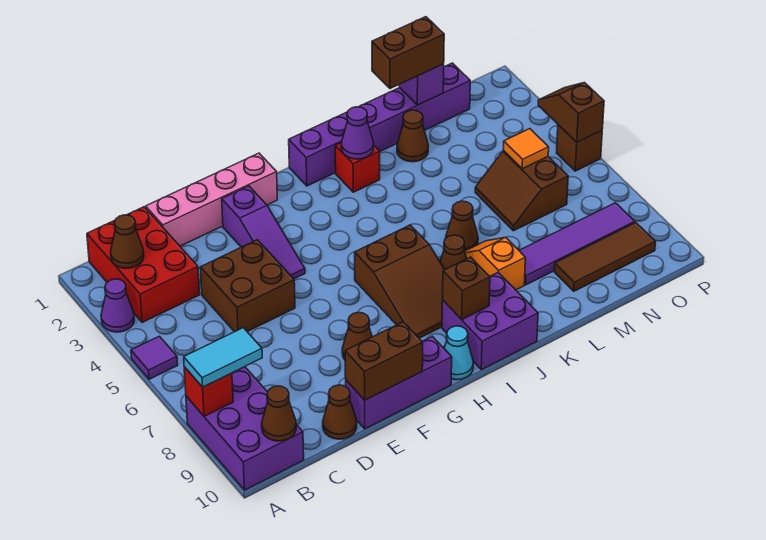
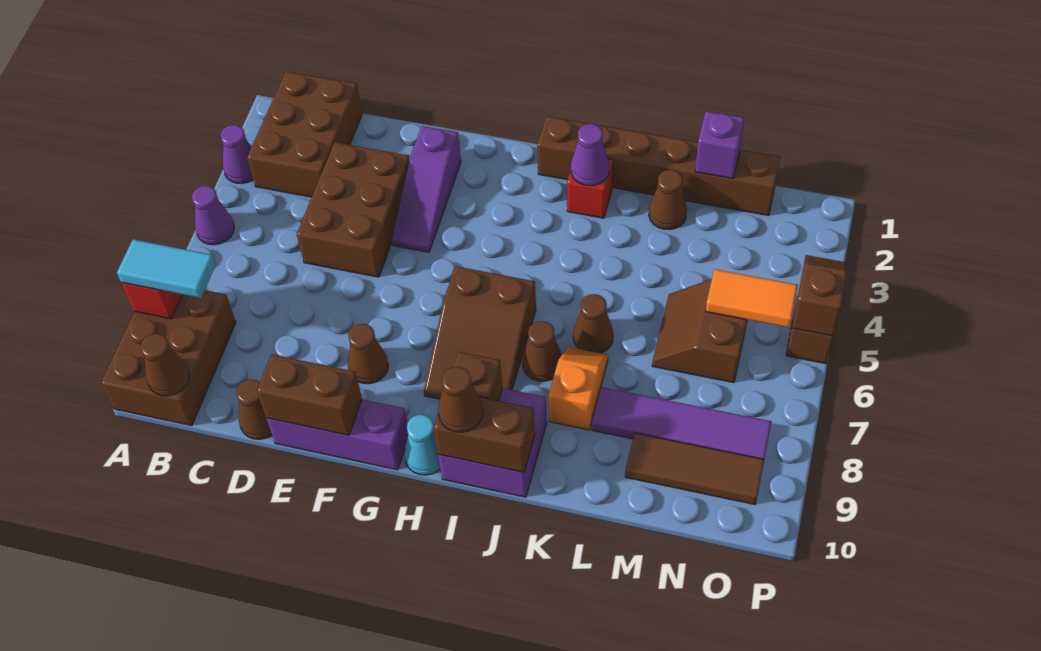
purple tile A5 level 1 -> purple cone A5 level 1
purple brick A8:B10 level 1 -> brown brick A8:B10 level 1
red brick B1:C3 level 1 -> brown brick B1:C3 level 1
brown cone B2 level 2 -> brown cone I10 level 3
pink brick D1:G1 level 1 -> none
brown brick D4:E5 level 1 -> brown brick D3:E5 level 1
purple brick I1:N1 level 1 -> brown brick I1:N1 level 1
brown brick L1:M1 level 3 -> brown brick I10:J10 level 2
orange tile N5 level 2 -> orange tile N5:O5 level 2

